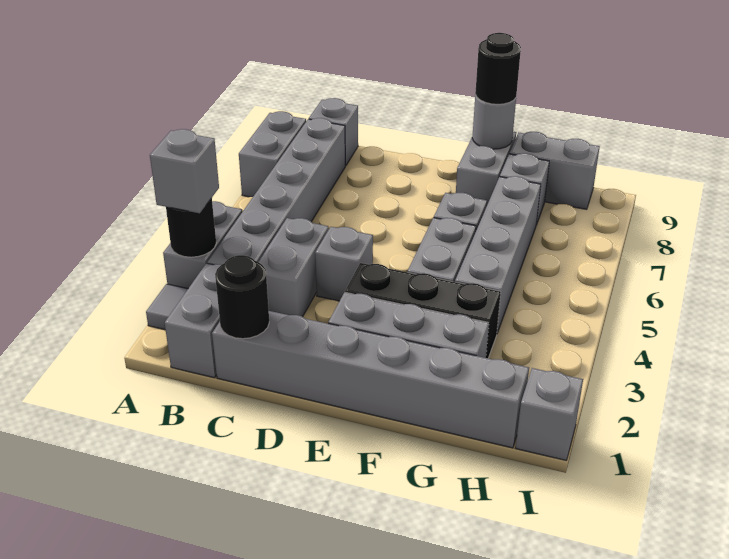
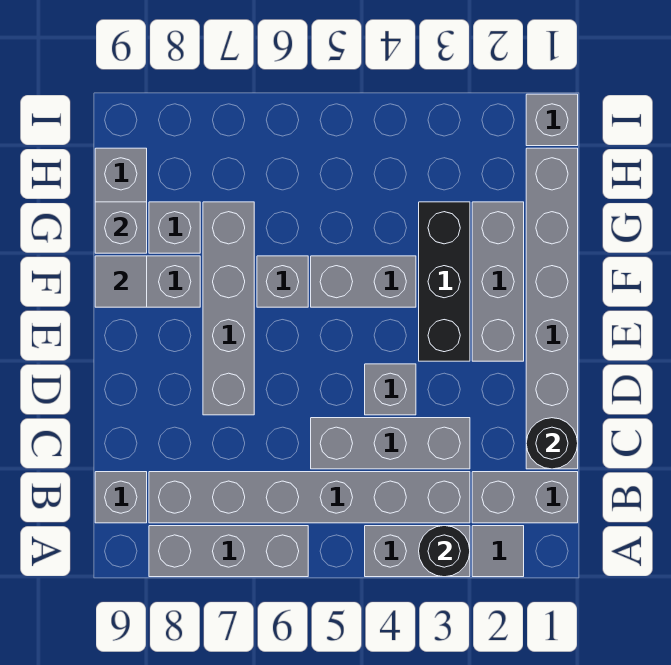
grey brick A3 level 3 -> grey brick G9 level 2
grey brick A7:A8 level 1 -> grey brick A6:A8 level 1
grey brick C3:C4 level 1 -> grey brick C3:C5 level 1
grey round brick F9 level 2 -> grey tile F9 level 2
black round brick F9 level 3 -> none
grey brick G4:G7 level 1 -> grey brick D7:G7 level 1

